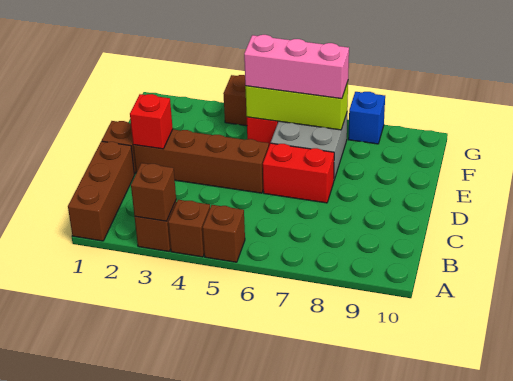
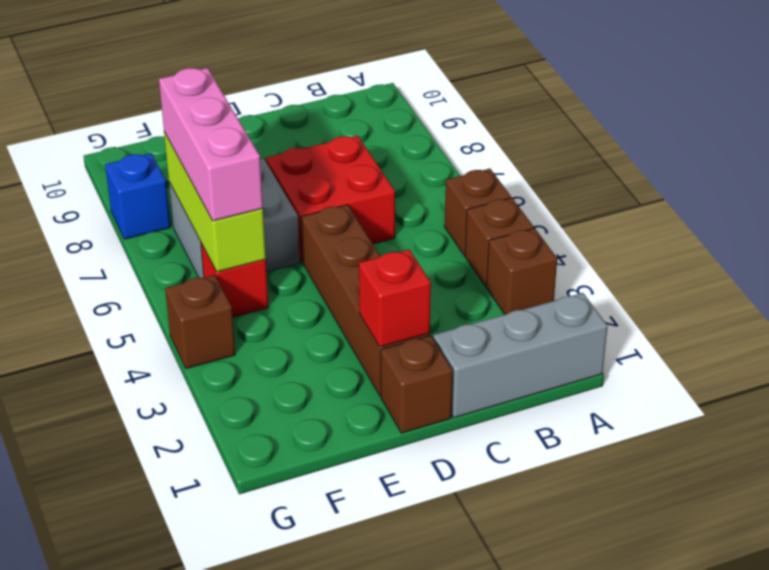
brown brick A1:C1 level 1 -> grey brick A1:C1 level 1
brown brick A3 level 2 -> none
red brick D6:D7 level 1 -> red brick C6:D7 level 1

